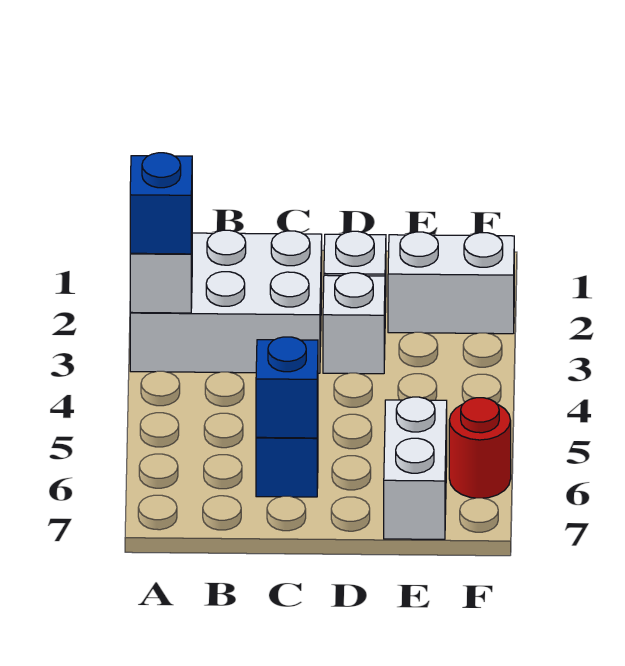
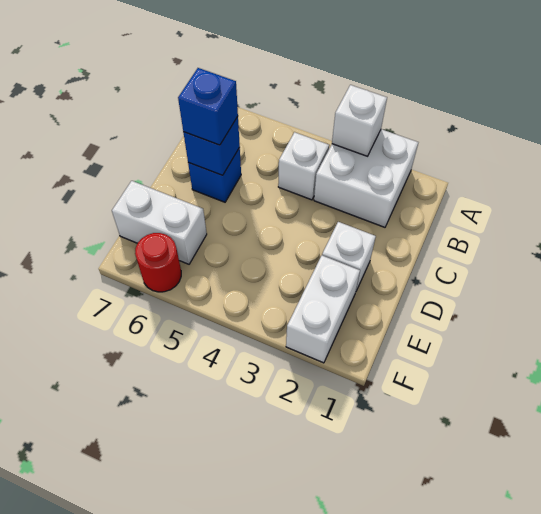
white brick A2:C3 level 1 -> white brick A2:B3 level 1
blue brick A3 level 3 -> blue brick C6 level 3
white brick D3 level 1 -> white brick B4 level 1

